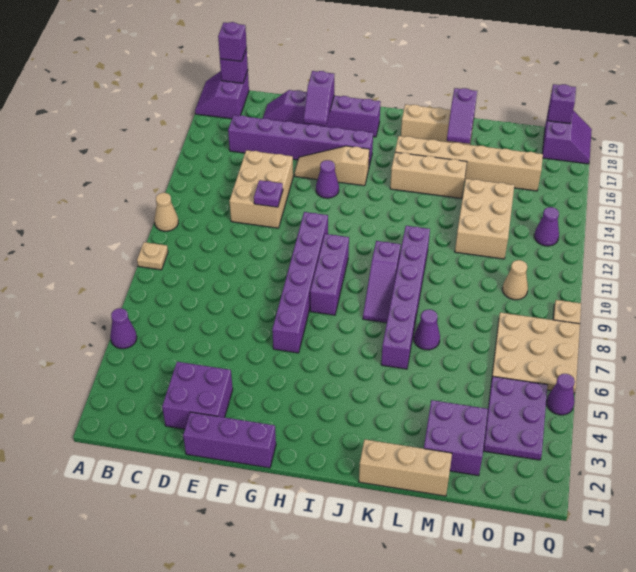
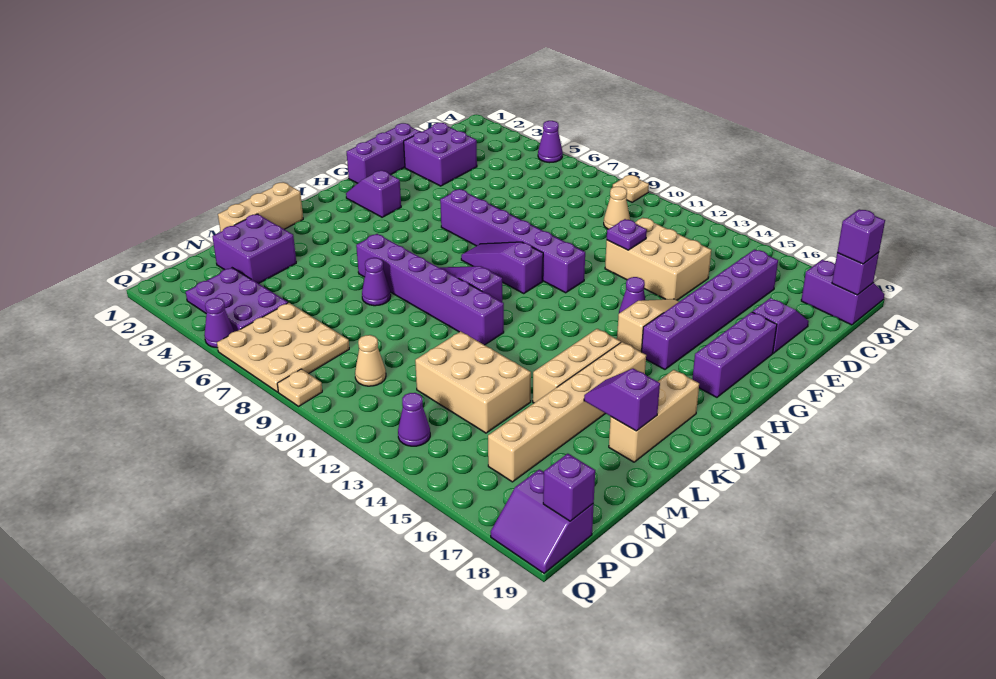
tan cone A11 level 1 -> tan cone C10 level 1
purple slope F17:F18 level 2 top 18 -> purple slope H2:H3 level 1 top 3
purple brick H8:H10 level 1 -> purple slope H8:H10 level 1 top 10

